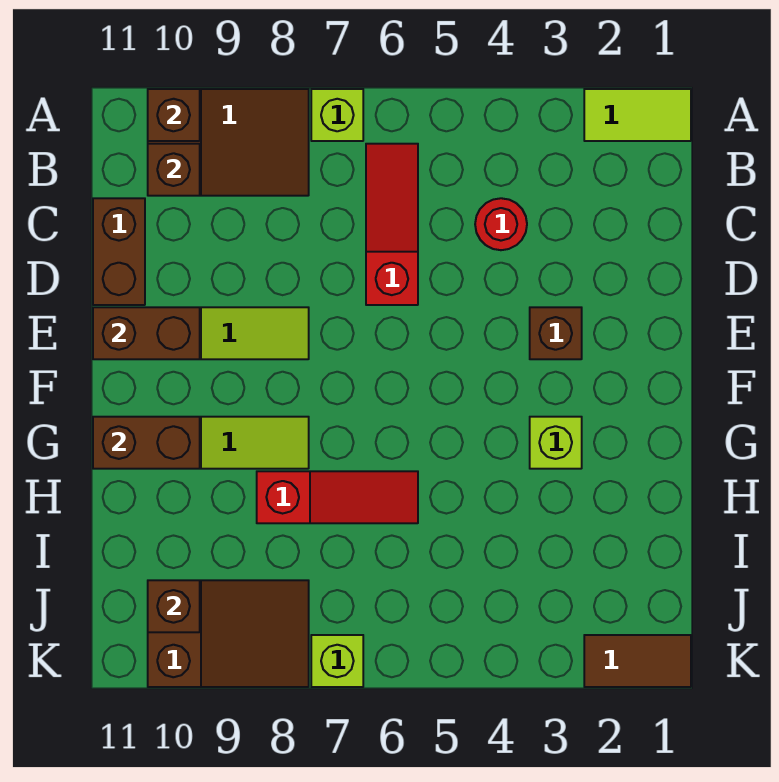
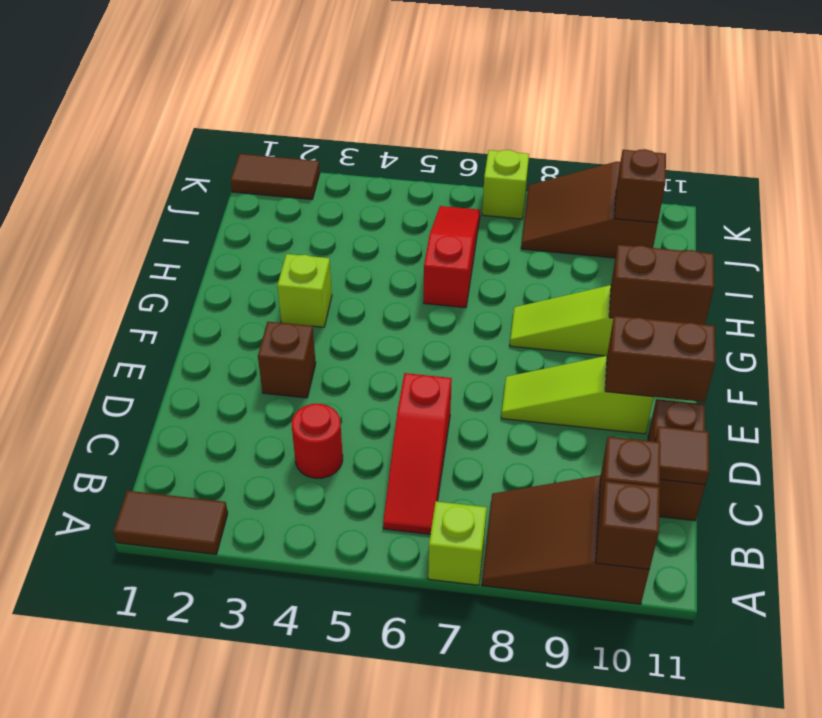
lime tile A1:A2 level 1 -> brown tile A1:A2 level 1
none -> brown tile C11 level 2
red slope H6:H8 level 1 top 8 -> red slope H6:J6 level 1 top H

